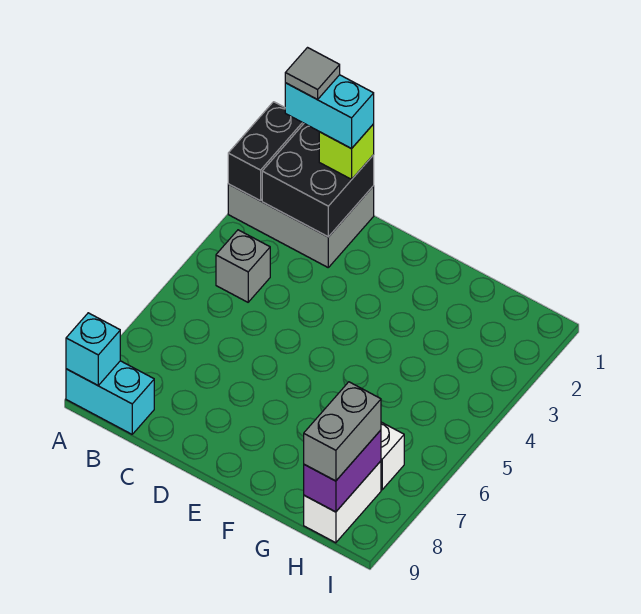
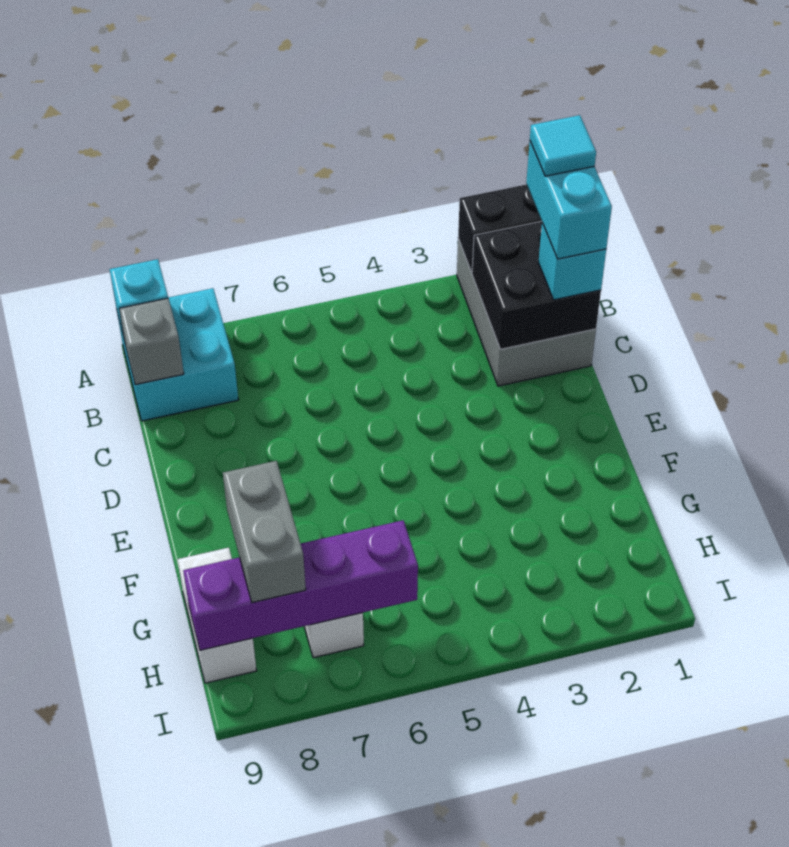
cyan brick A9:B9 level 1 -> cyan brick A8:B9 level 1
grey tile B1 level 5 -> cyan tile B1 level 5
grey brick B4 level 1 -> grey brick B9 level 2
lime brick C1 level 3 -> cyan brick C1 level 3
white brick H8:H9 level 1 -> white brick G9:H9 level 1
purple brick H8:H9 level 2 -> purple brick H6:H9 level 2
grey brick H8:H9 level 3 -> grey brick G8:H8 level 3

